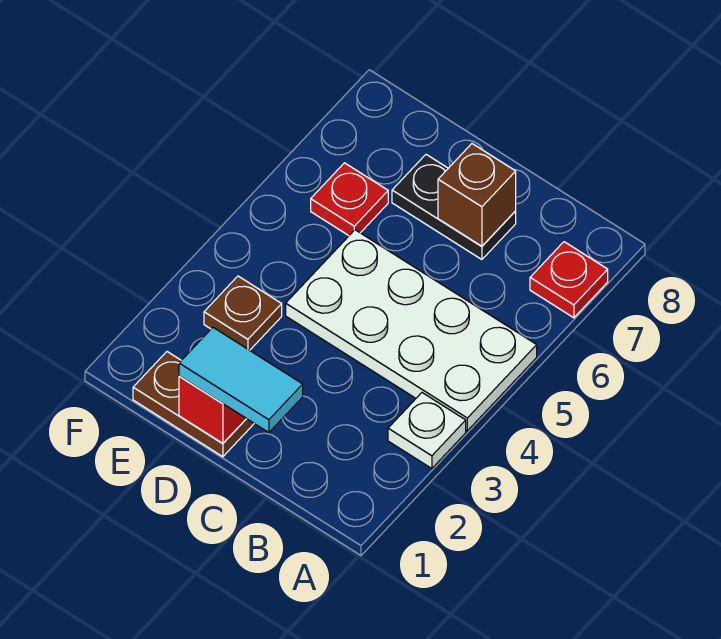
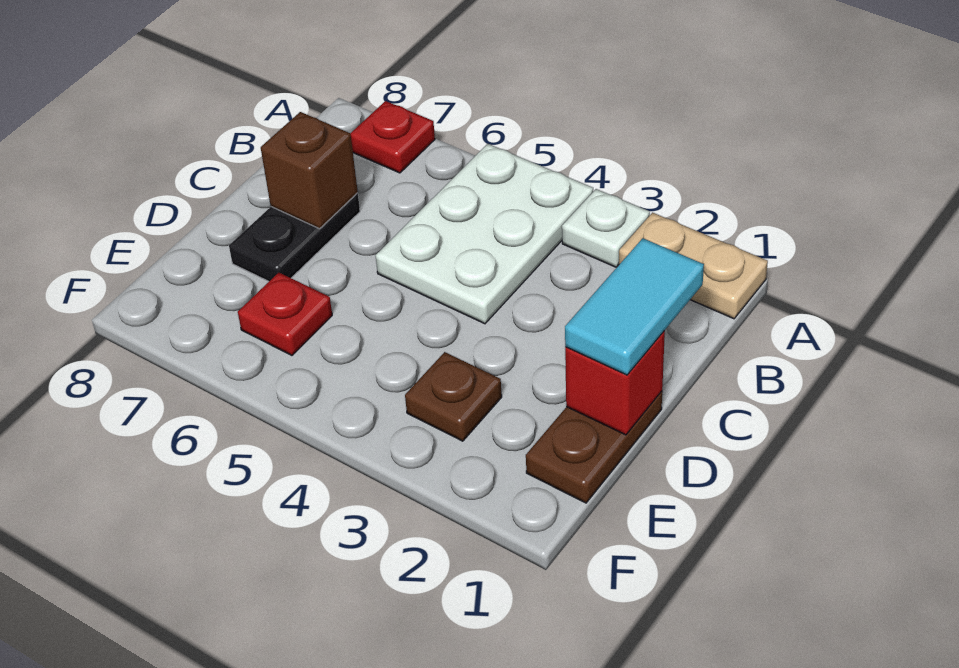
none -> tan plate A1:A2 level 1
white plate A4:D5 level 1 -> white plate A4:C5 level 1

